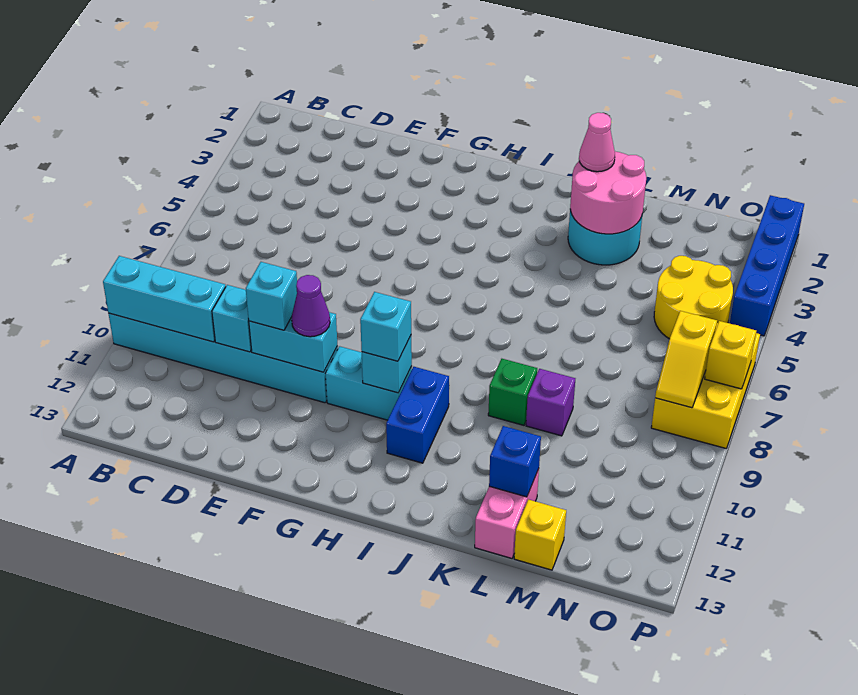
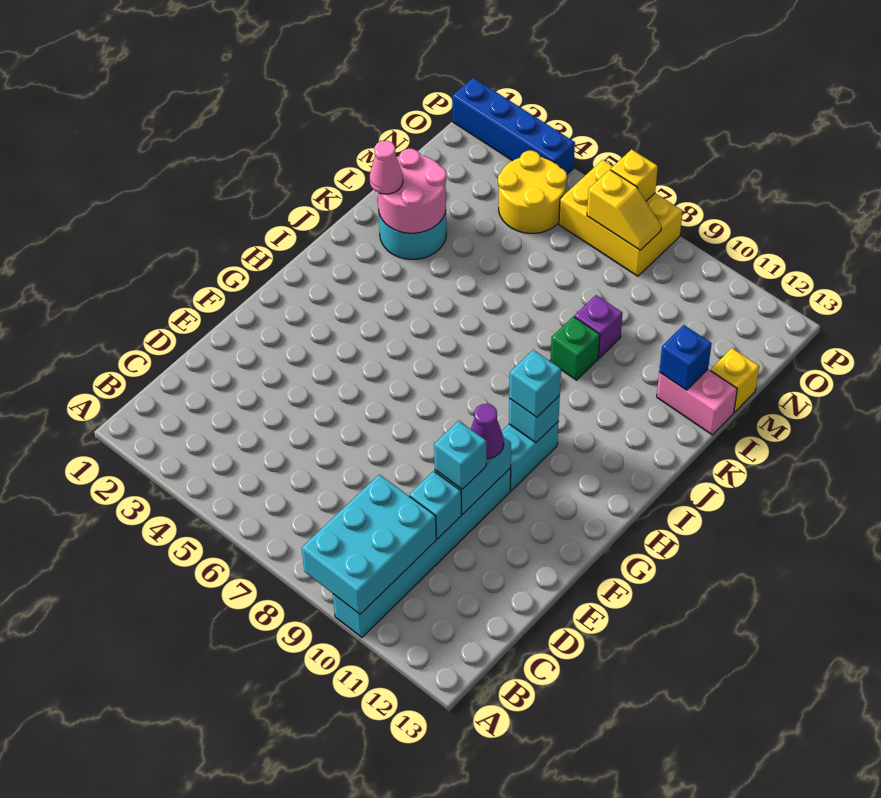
cyan brick A10:C10 level 2 -> cyan brick A9:C10 level 2
blue brick I10:I11 level 1 -> none

